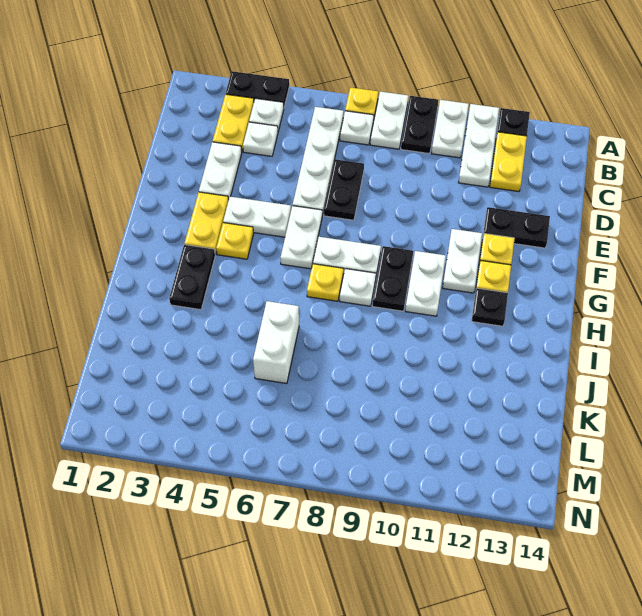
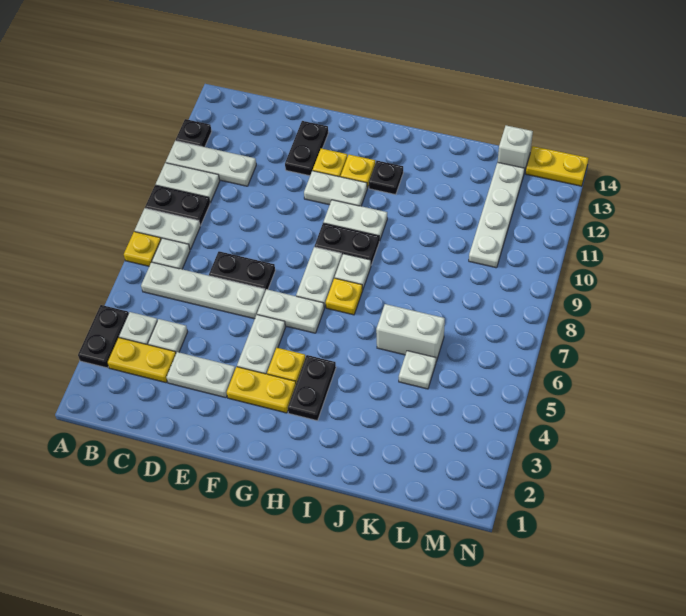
yellow plate B12:C12 level 1 -> yellow plate M14:N14 level 1
black plate H3:I3 level 1 -> black plate H3:H4 level 1
none -> white plate K5 level 1
none -> white plate L10:L13 level 1
none -> white brick L14 level 1

